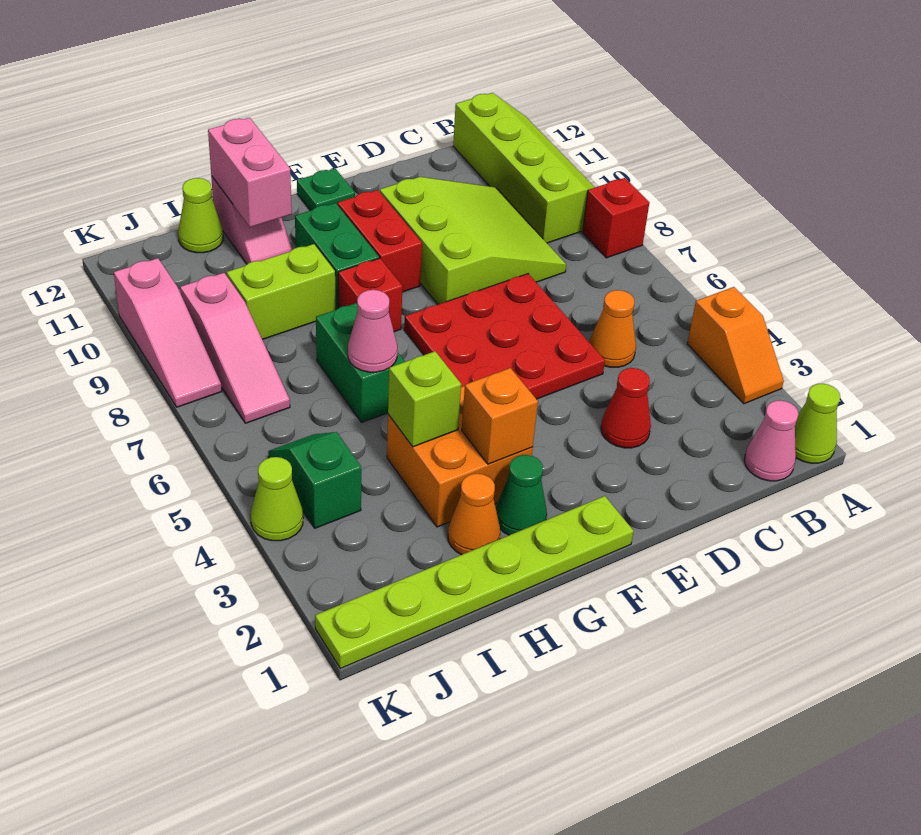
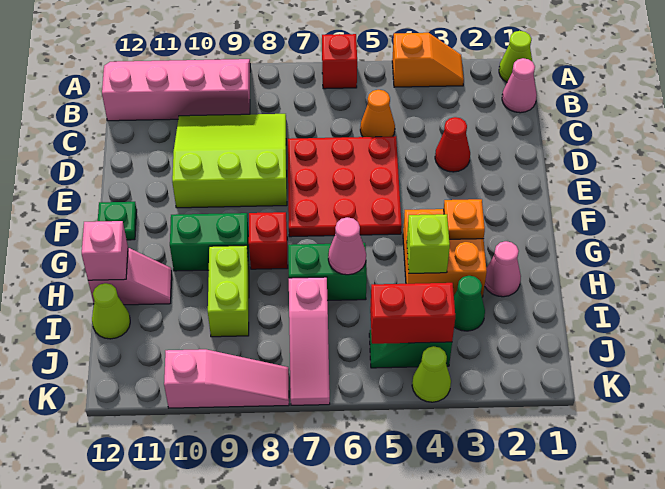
red brick A8 level 1 -> red brick A6 level 1
lime slope A9:B12 level 1 top B -> pink slope A9:B12 level 1 top B
lime plate F1:K1 level 1 -> none
red brick F9:F10 level 1 -> red brick J4:J5 level 2
green cone G2 level 1 -> green cone I3 level 1
orange brick G3 level 2 -> orange plate G3 level 2
orange cone H2 level 1 -> pink cone H2 level 1
pink brick H11:H12 level 2 -> pink brick H12 level 2
pink slope J7:J9 level 1 top 9 -> pink slope I7:K7 level 1 top I

